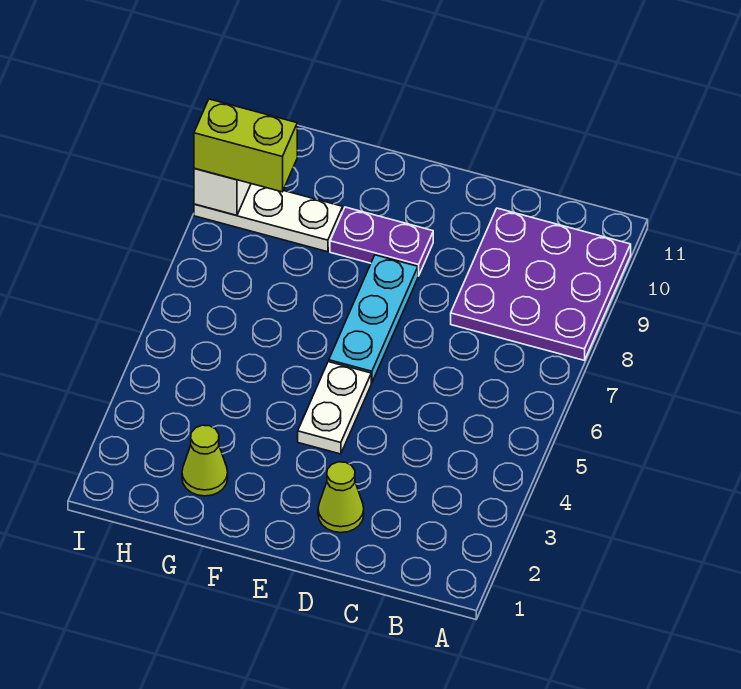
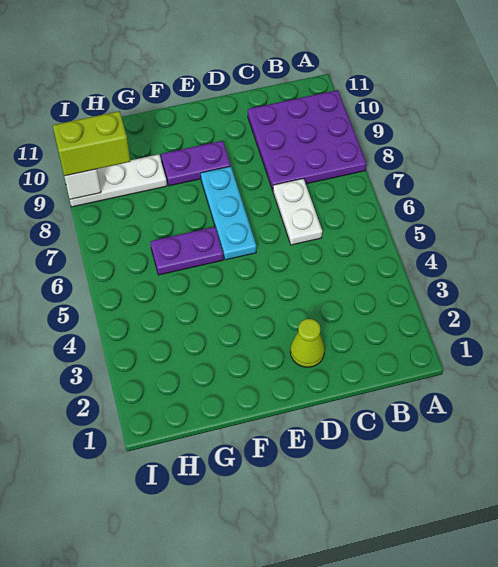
white plate E4:E5 level 1 -> white plate C6:C7 level 1
none -> purple plate F6:G6 level 1
lime cone G2 level 1 -> none

